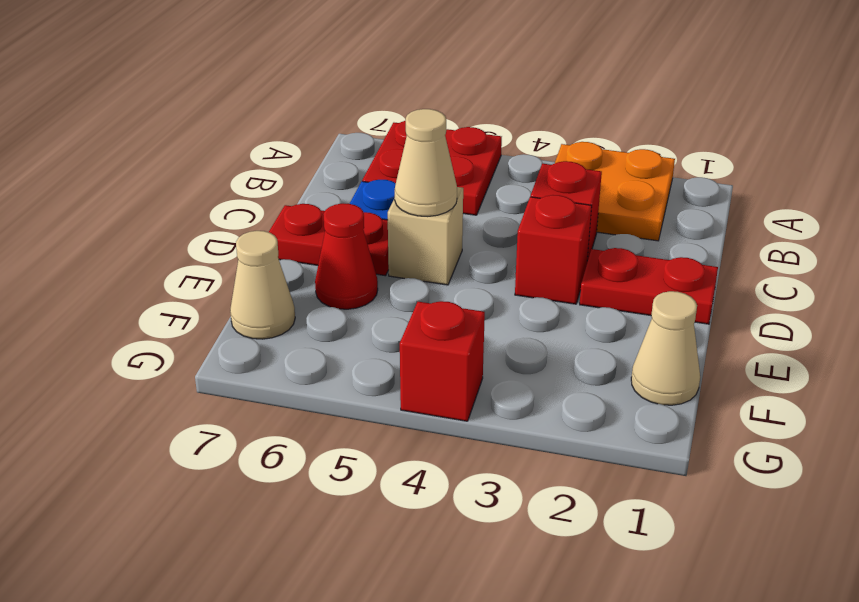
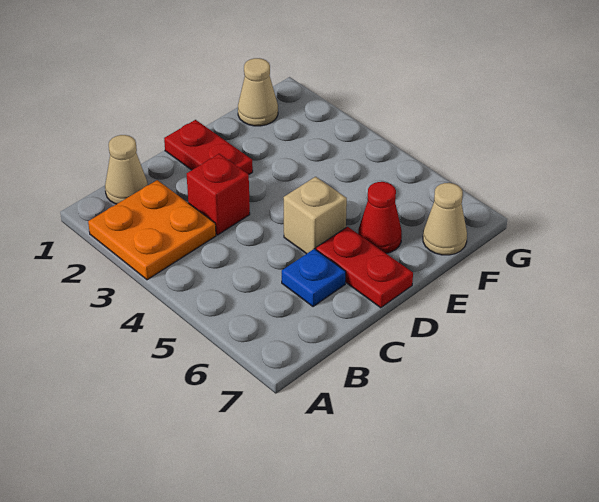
red plate A5:B6 level 1 -> none
red brick D3 level 1 -> none
tan cone D5 level 2 -> tan cone B1 level 1
red brick G4 level 1 -> none

